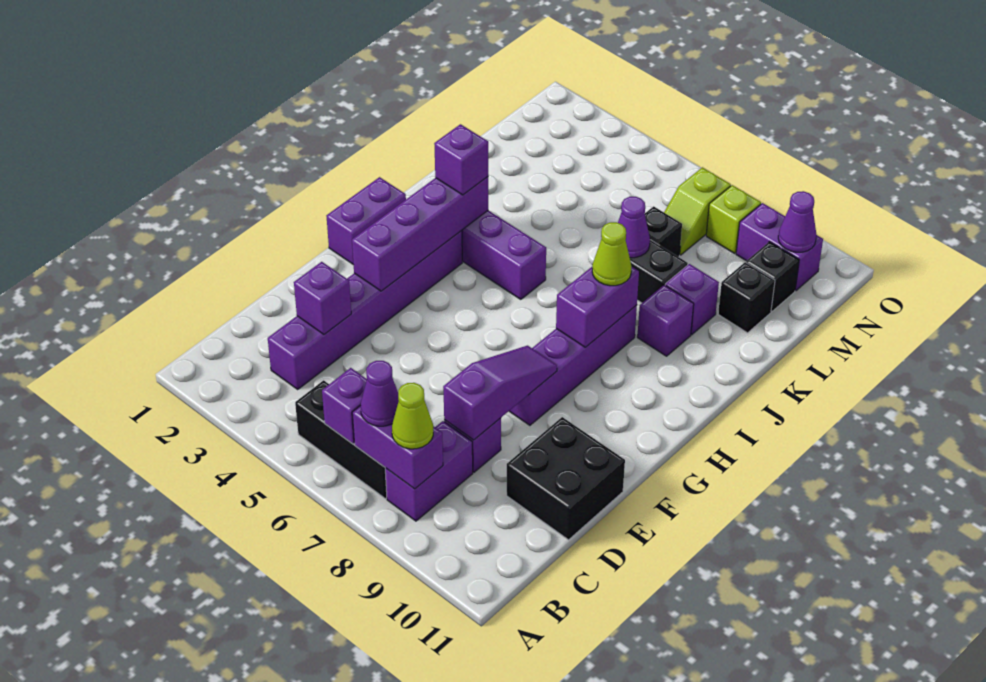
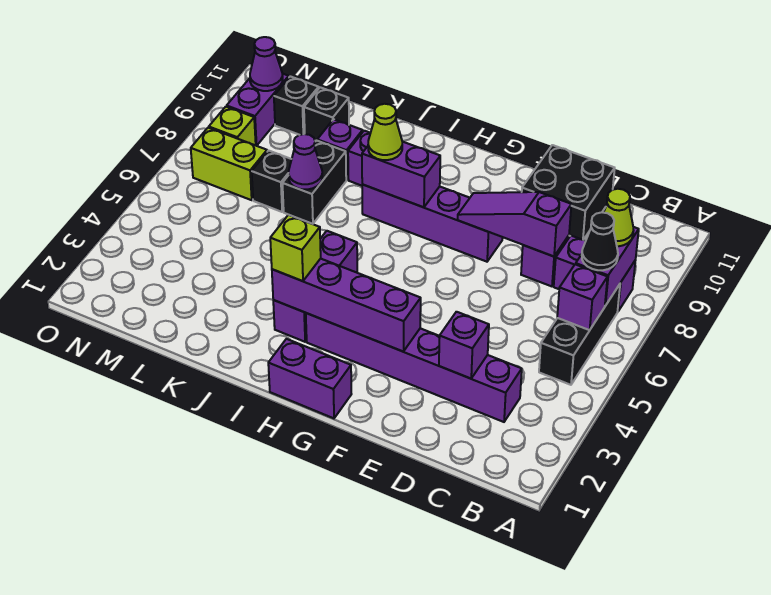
purple cone B7 level 3 -> black cone B7 level 3
purple brick I3 level 3 -> lime brick I3 level 3
lime slope M7:N7 level 1 top N -> lime brick M7:N7 level 1

